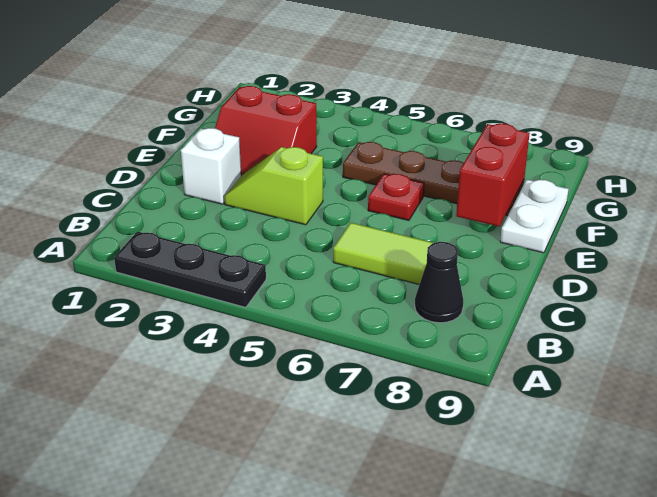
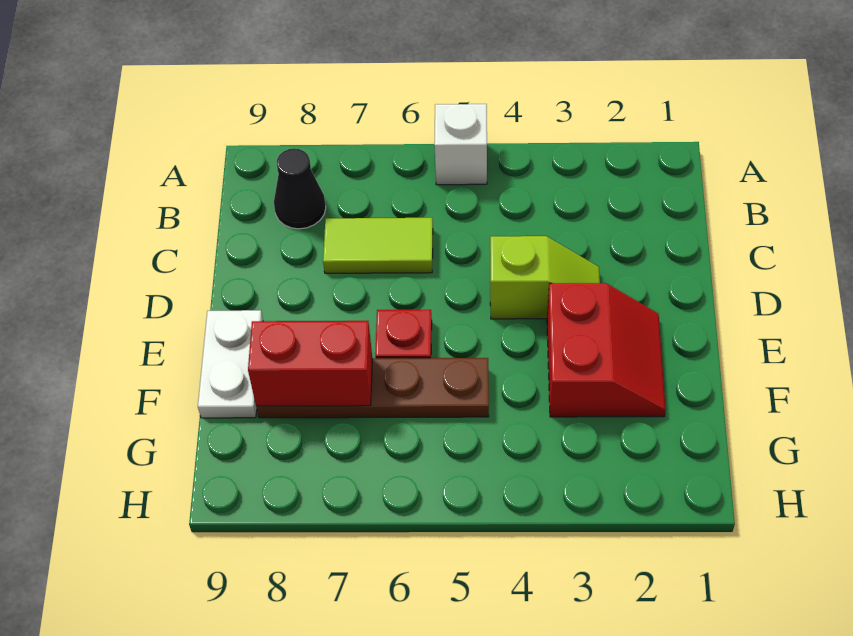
black plate A2:A4 level 1 -> none
white brick D2 level 1 -> white brick A5 level 1
red slope E2:F3 level 1 top F -> red slope E2:F3 level 1 top 3
red brick E8:F8 level 2 -> red brick F7:F8 level 2

